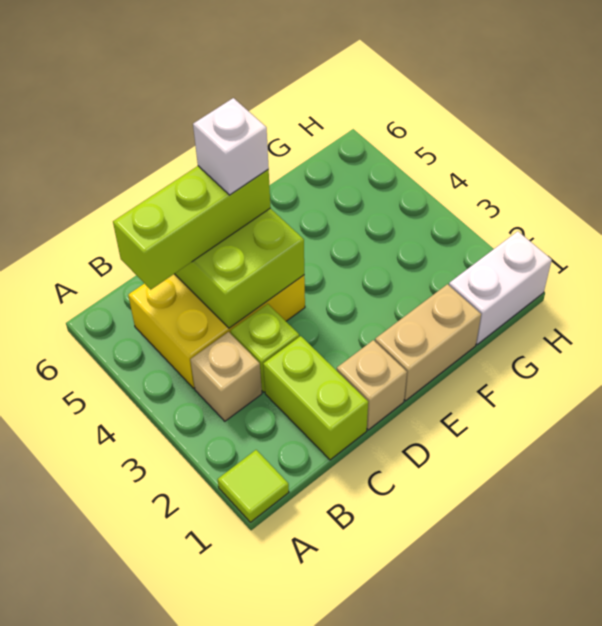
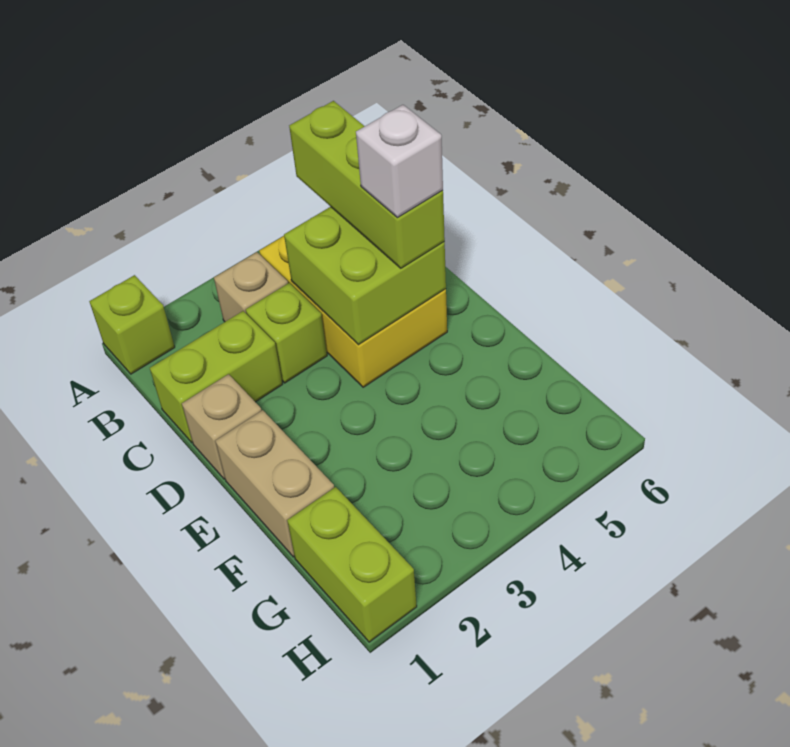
lime tile A1 level 1 -> lime brick A1 level 1
white brick G1:H1 level 1 -> lime brick G1:H1 level 1

